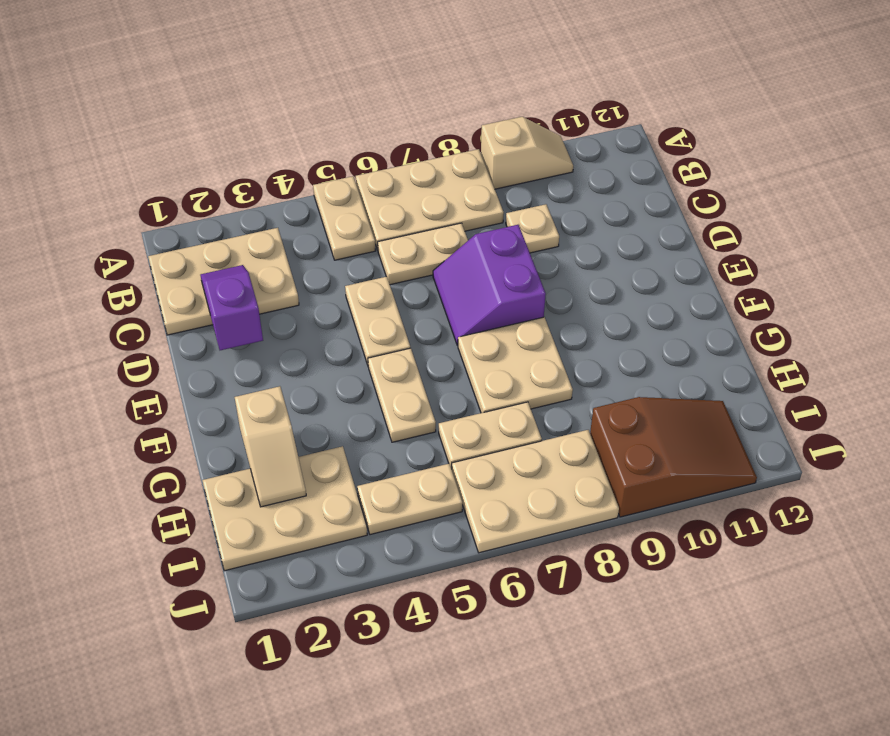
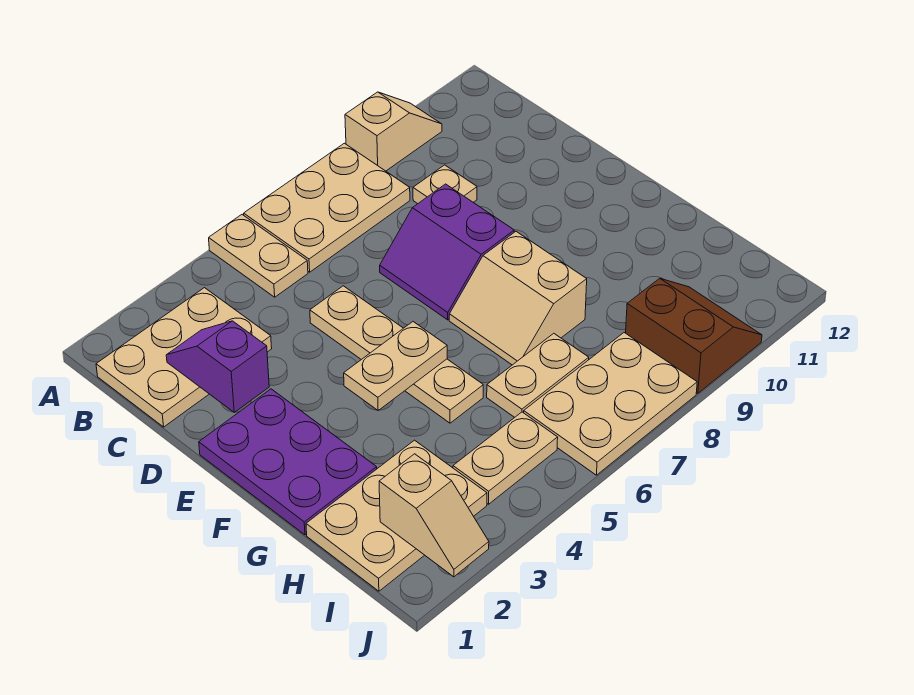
tan plate C6:C7 level 1 -> tan plate F4:F5 level 2
none -> purple plate E1:G2 level 1
tan plate F7:G8 level 1 -> tan slope F7:G8 level 1 top 8
tan slope G2:H2 level 2 top G -> tan slope I2:J2 level 2 top I
brown slope I9:J11 level 1 top 9 -> brown slope I9:J10 level 1 top 9

